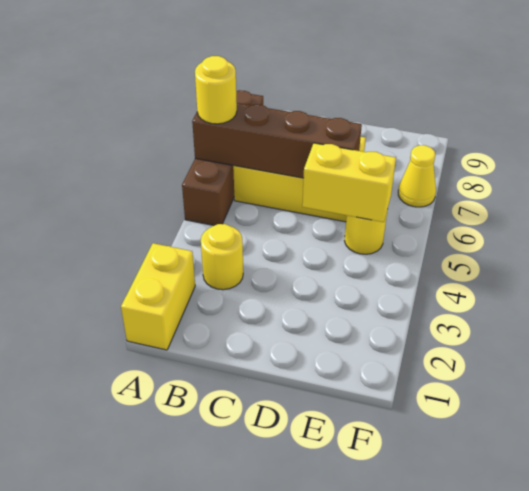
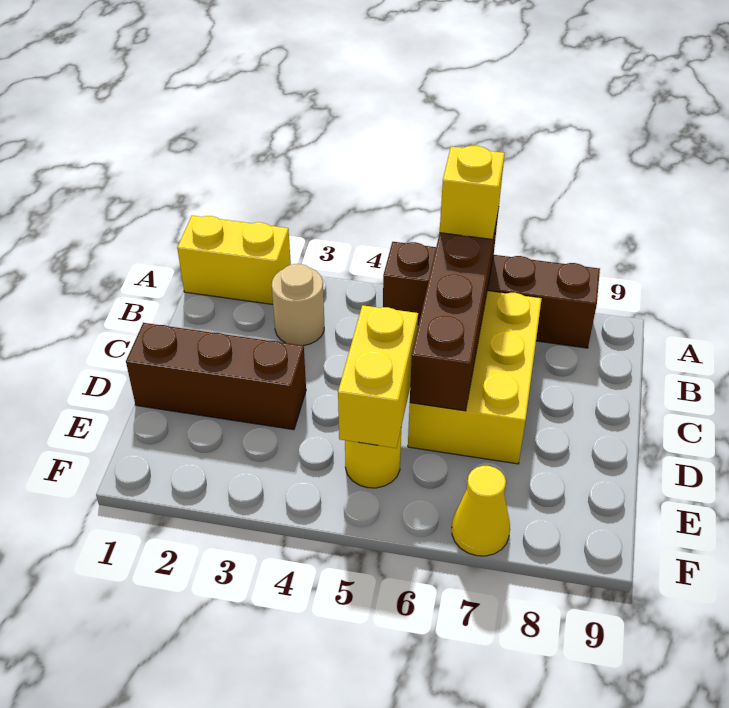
yellow round brick A6 level 3 -> yellow brick A6 level 3
yellow round brick B3 level 1 -> tan round brick B3 level 1
none -> brown brick D1:D3 level 1

